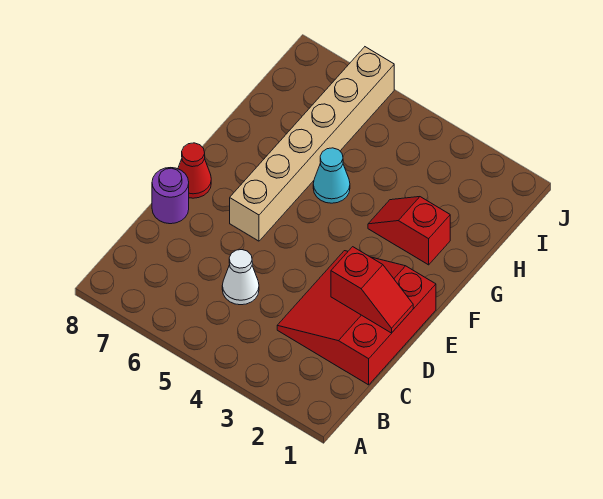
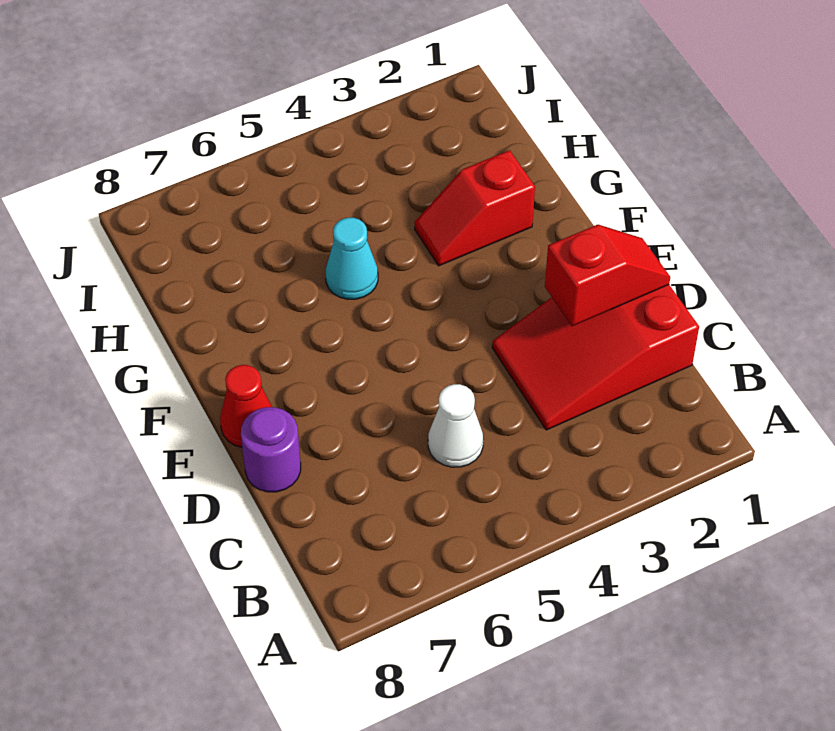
red slope C1:E3 level 1 top 1 -> red slope C1:D3 level 1 top 1
tan brick E6:J6 level 1 -> none

